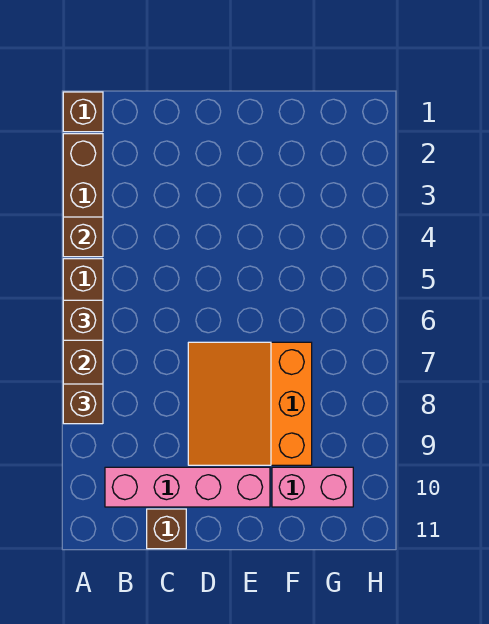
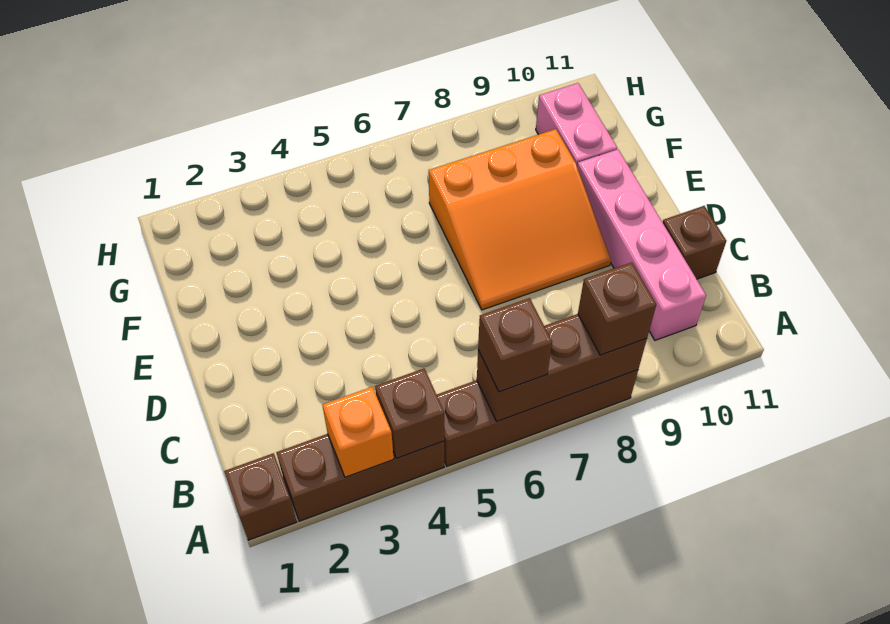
none -> orange brick A3 level 2

